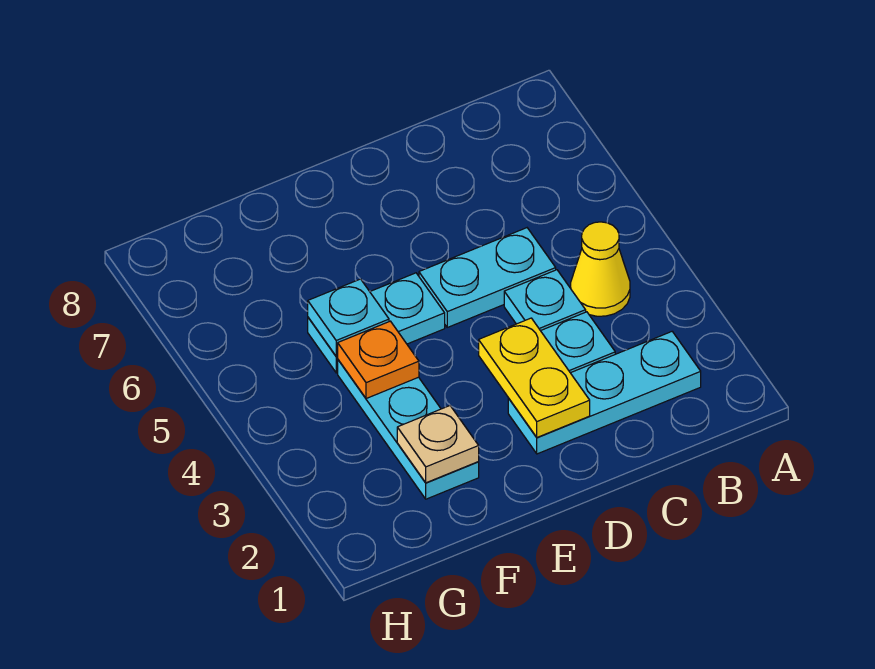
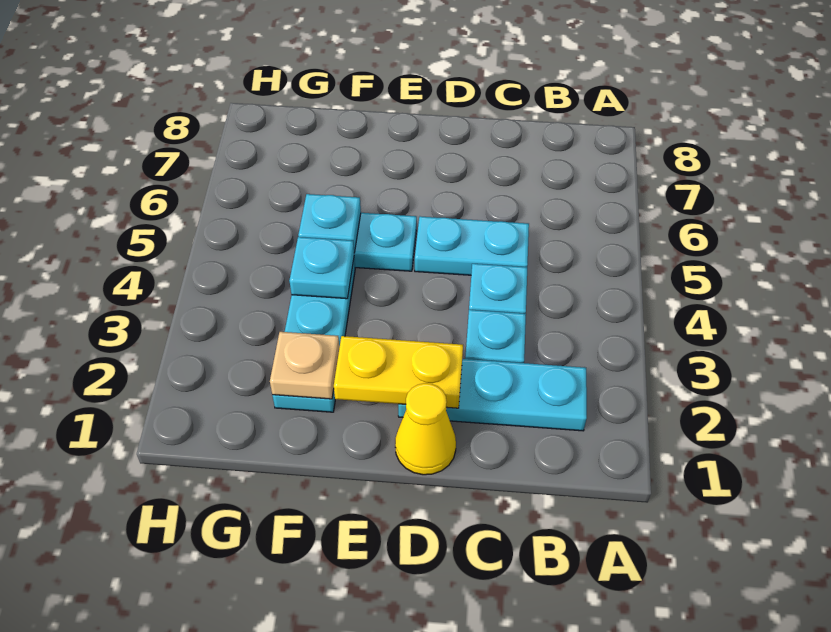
yellow cone B4 level 1 -> yellow cone D1 level 1
yellow plate D2:D3 level 2 -> yellow plate D2:E2 level 2
orange plate F4 level 2 -> cyan plate F4 level 2

